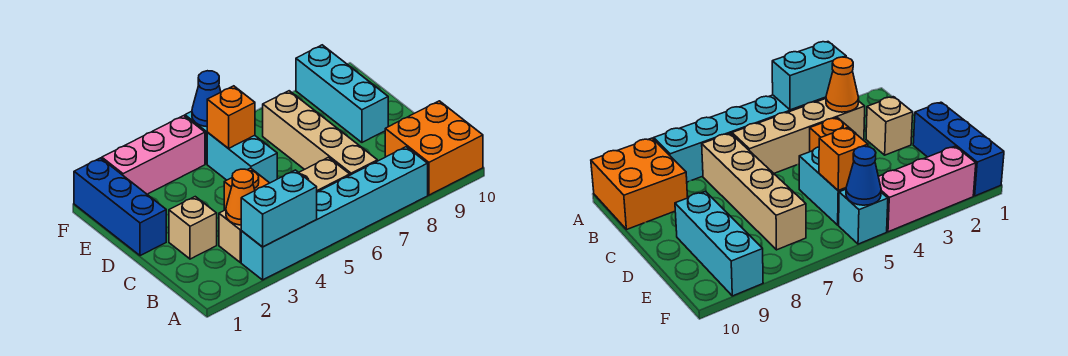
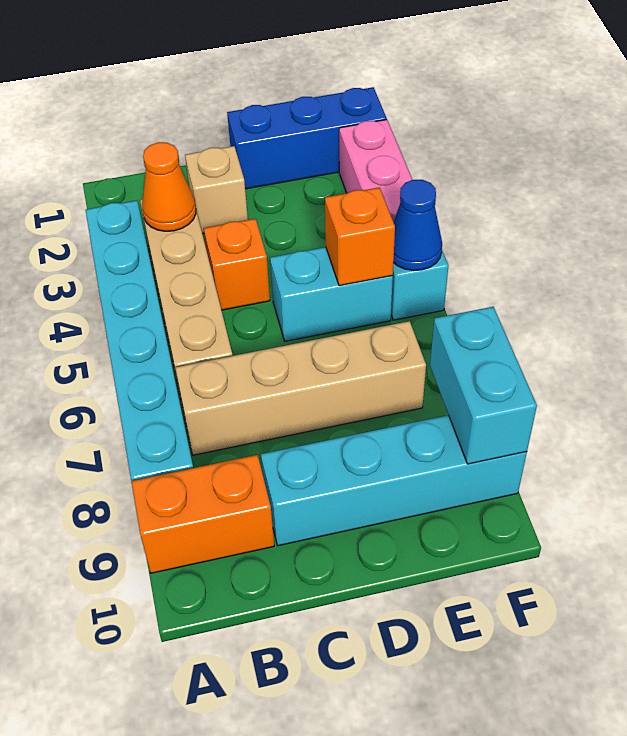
cyan brick A3:A4 level 2 -> cyan brick F8:F9 level 2
orange brick A9:B10 level 1 -> orange brick A9:B9 level 1
cyan brick D9:F9 level 1 -> cyan brick C9:F9 level 1

